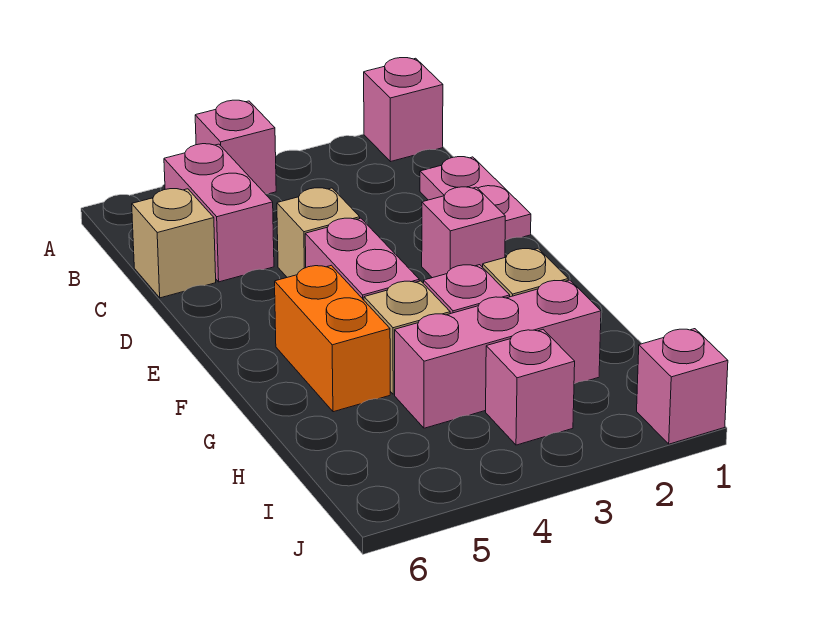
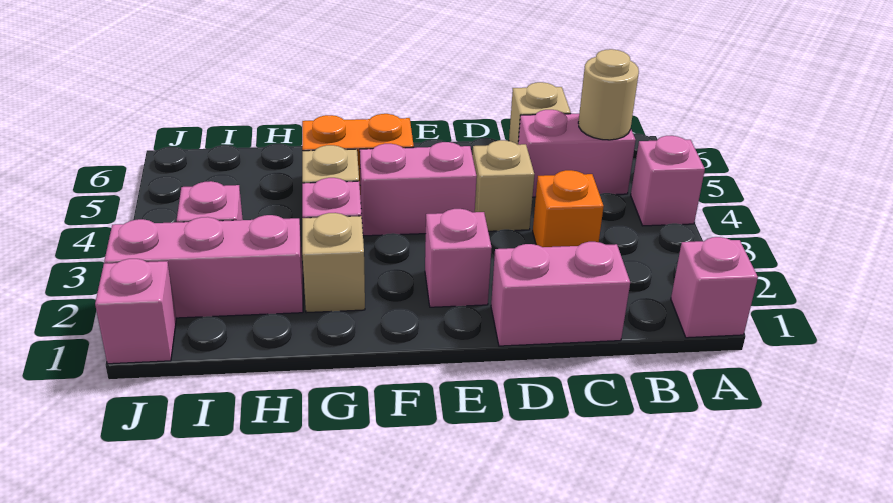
none -> tan round brick B5 level 2
pink plate C1:D1 level 1 -> pink brick C1:D1 level 1
none -> orange brick C3 level 1
pink brick H2:H4 level 1 -> pink brick H2:J2 level 1

